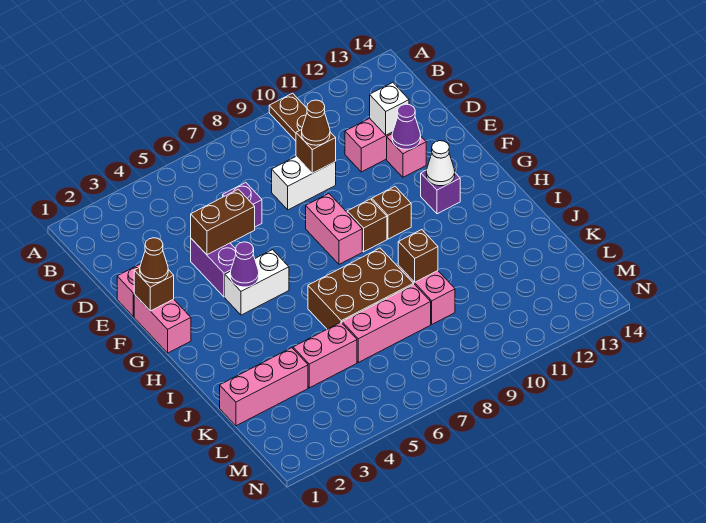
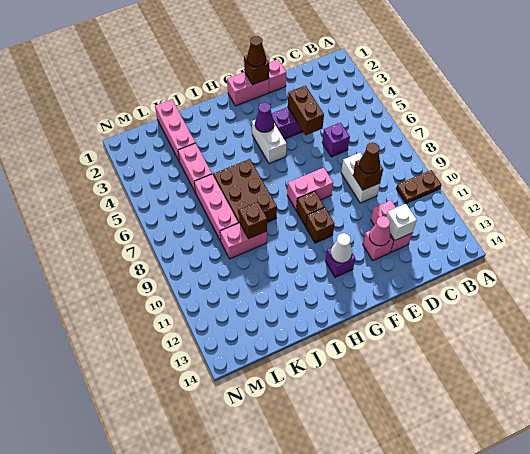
purple cone E12 level 2 -> pink cone E12 level 2

